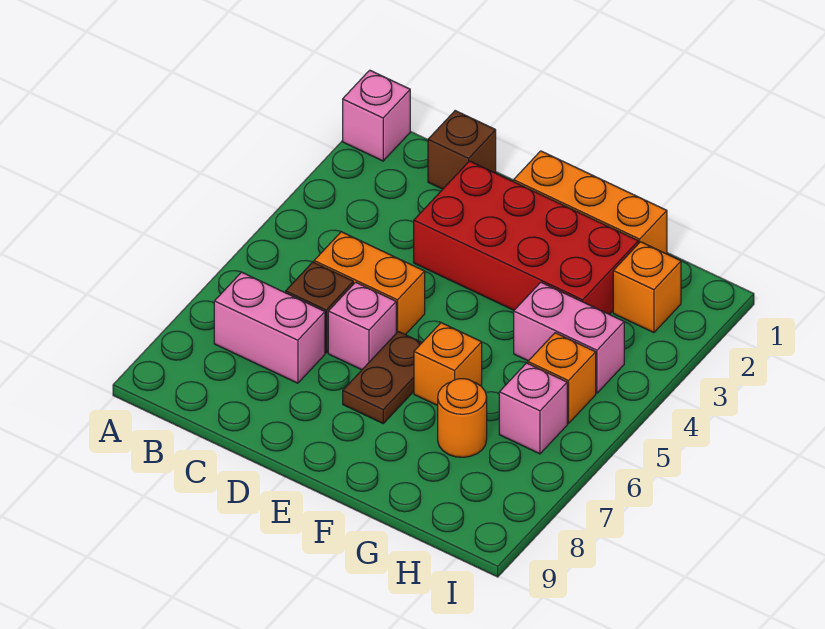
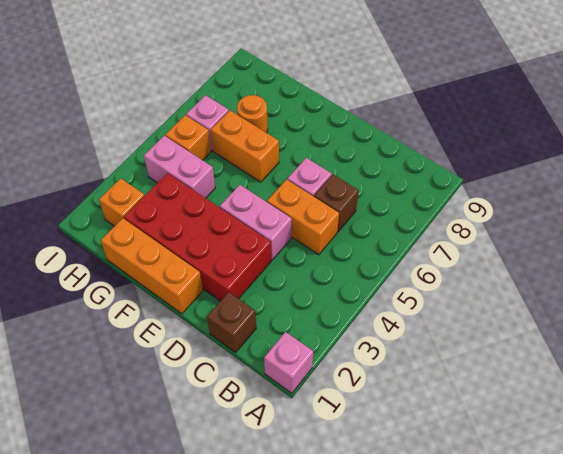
pink brick B7:C7 level 1 -> pink brick D4:E4 level 1
brown plate E6:E7 level 1 -> none
orange brick F6 level 1 -> orange brick F6:G6 level 1

